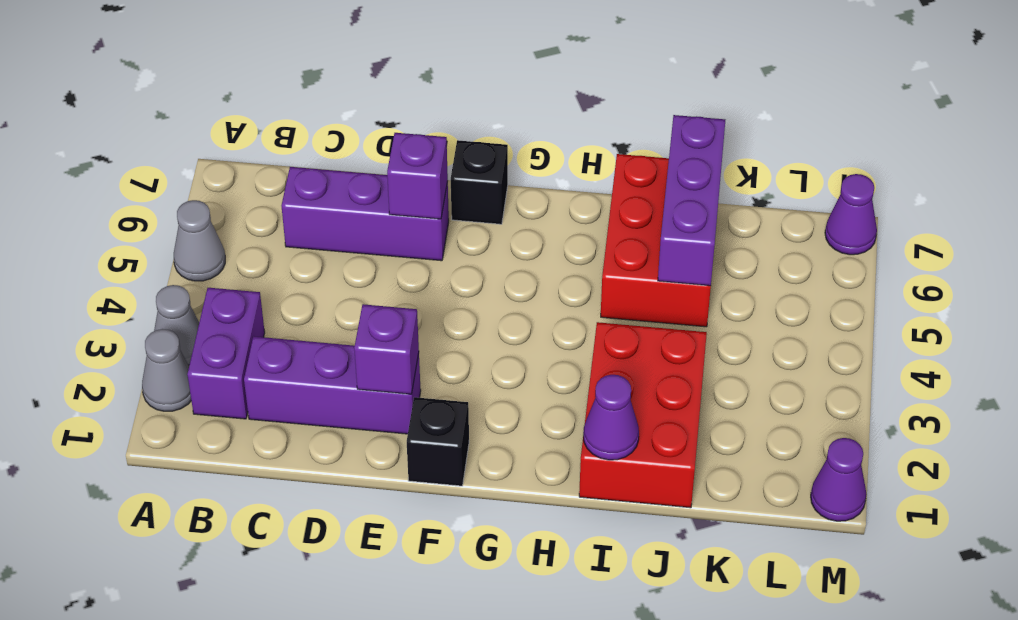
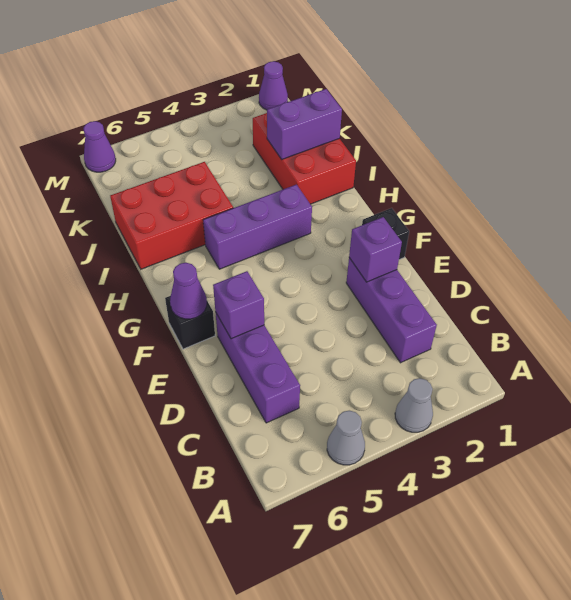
grey cone A2 level 1 -> none
purple brick B2:B3 level 1 -> purple brick J1:J2 level 2
red brick I1:J3 level 1 -> red brick I1:K2 level 1
purple cone I1 level 2 -> purple cone F7 level 2
purple brick J5:J7 level 2 -> purple brick H3:H5 level 1

